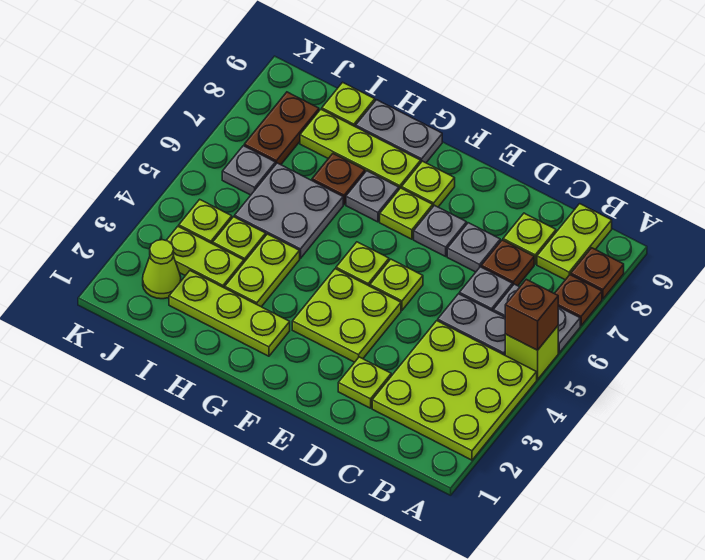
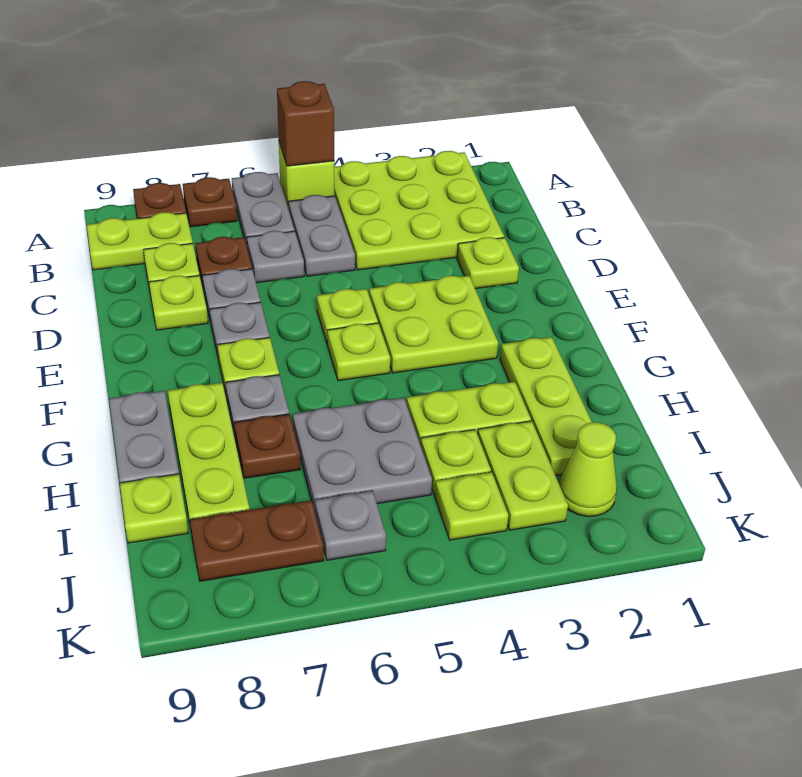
lime plate F8 level 1 -> lime plate D8 level 1

